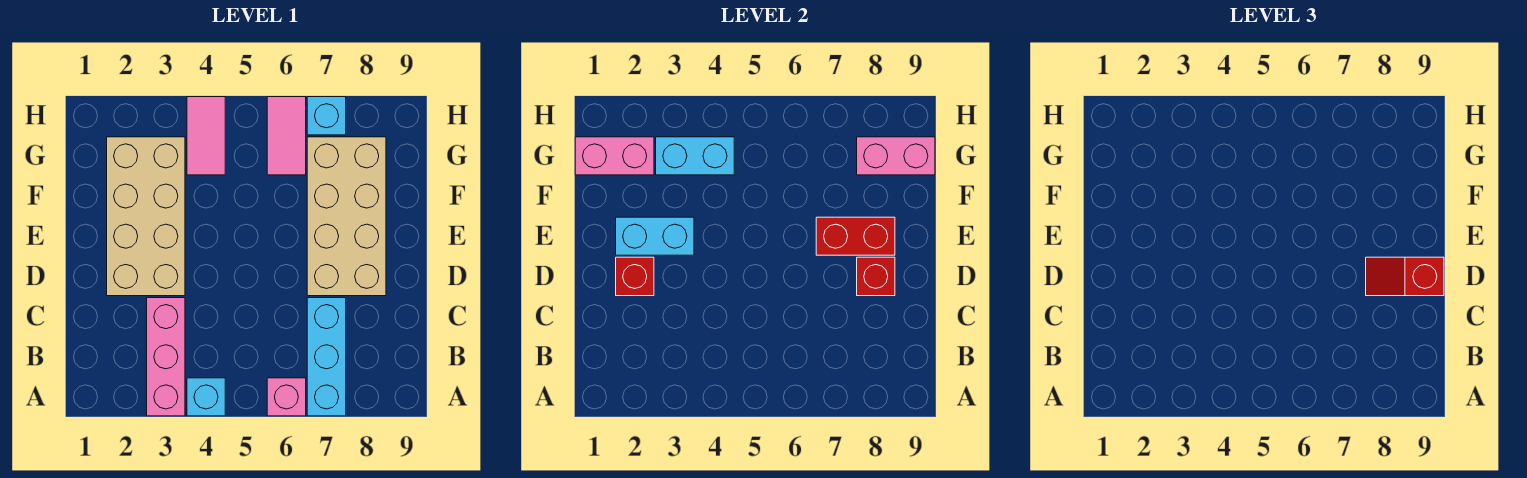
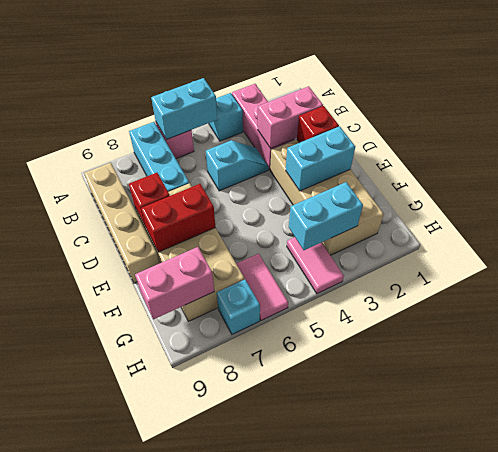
none -> cyan brick A5:A6 level 2
none -> tan brick B9:E9 level 1
none -> cyan slope C4:C5 level 1 top 5
red slope D8:D9 level 3 top 9 -> none
pink brick G1:G2 level 2 -> pink brick C2:C3 level 2

